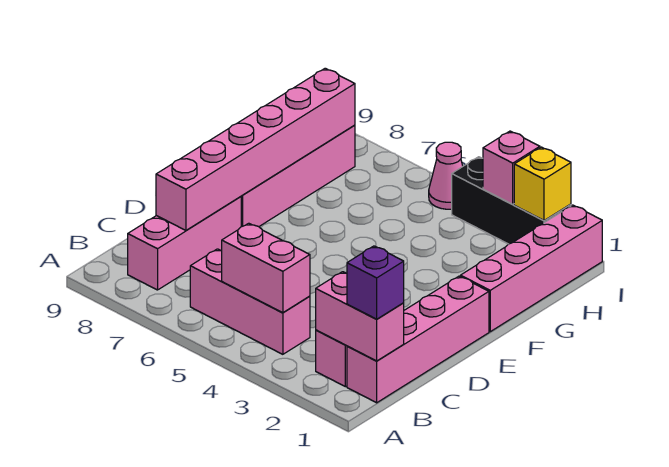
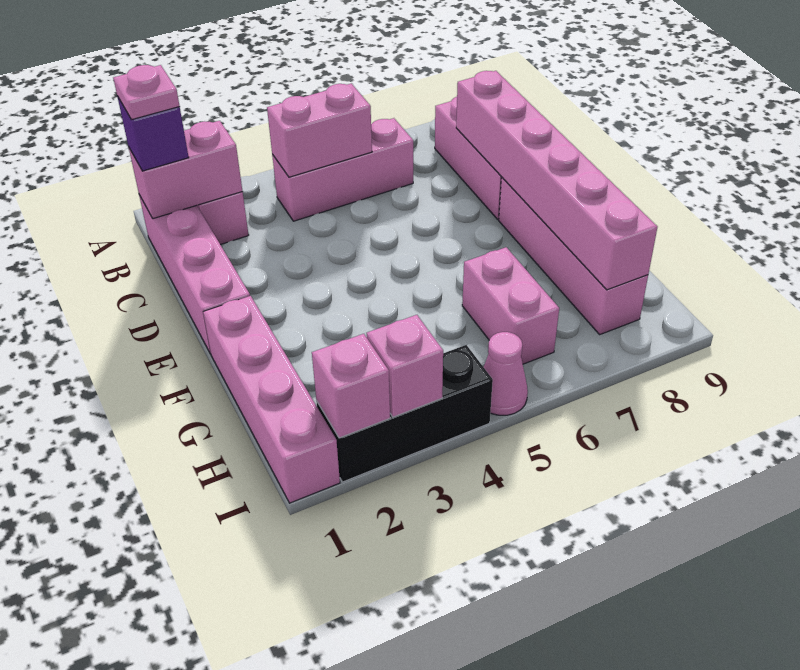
none -> pink plate B1 level 4
none -> pink brick G6:H6 level 1
yellow brick I2 level 2 -> pink brick I2 level 2

